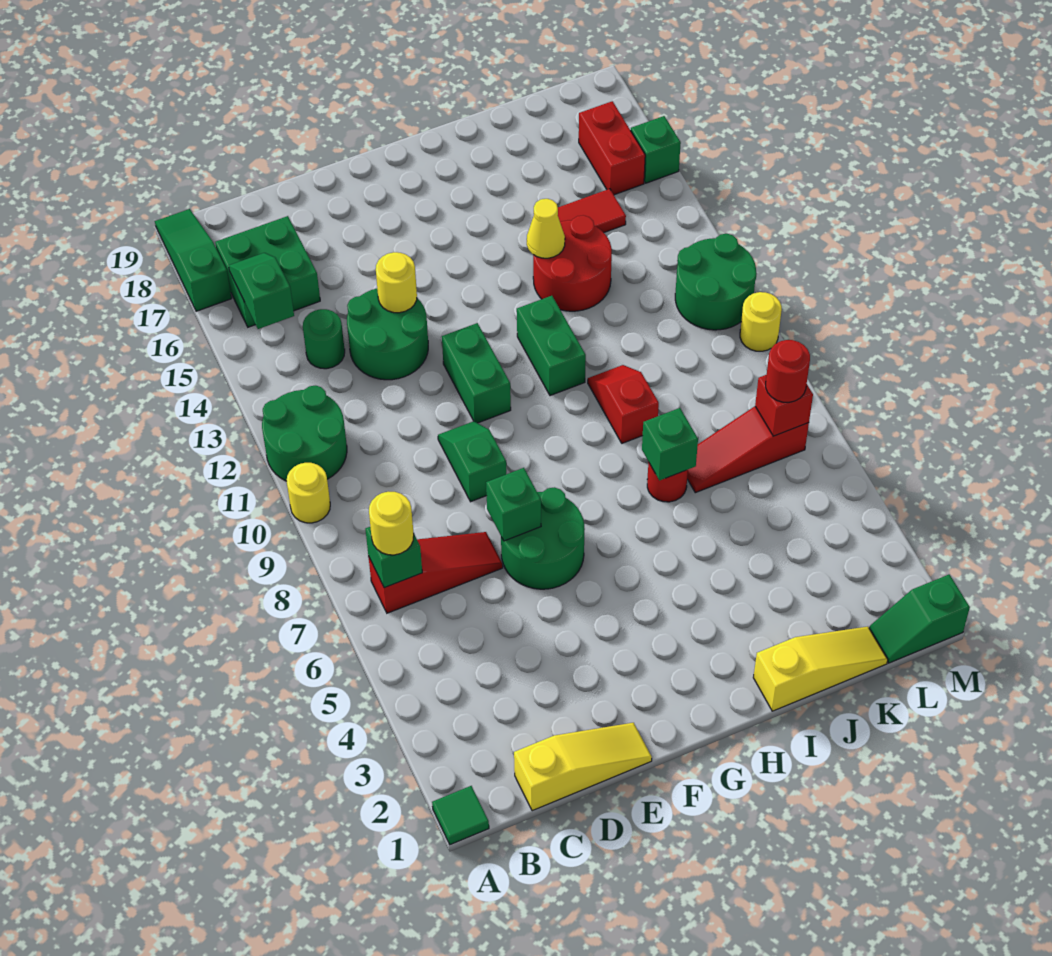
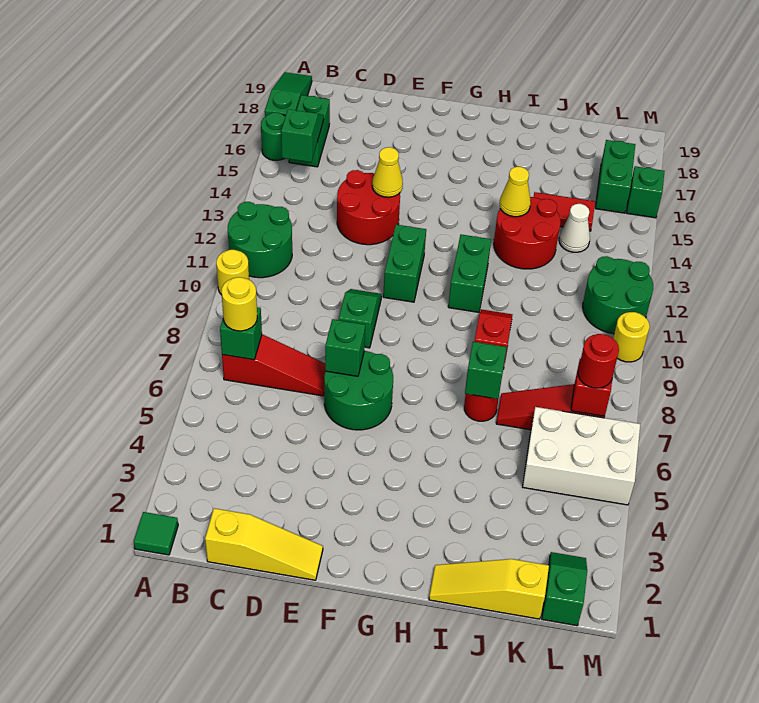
green brick B16:C17 level 1 -> green brick B16:B17 level 1
green round brick C14 level 1 -> green round brick A16 level 1
green round brick D13:E14 level 1 -> red round brick D13:E14 level 1
yellow round brick E14 level 2 -> yellow cone E14 level 2
yellow slope I1:K1 level 1 top I -> yellow slope I1:K1 level 1 top K
none -> white brick K5:M6 level 1
none -> white cone K14 level 1
green slope L1:M1 level 1 top M -> green slope L1:L2 level 1 top 1
red brick L16:L17 level 1 -> green brick L16:L17 level 1

